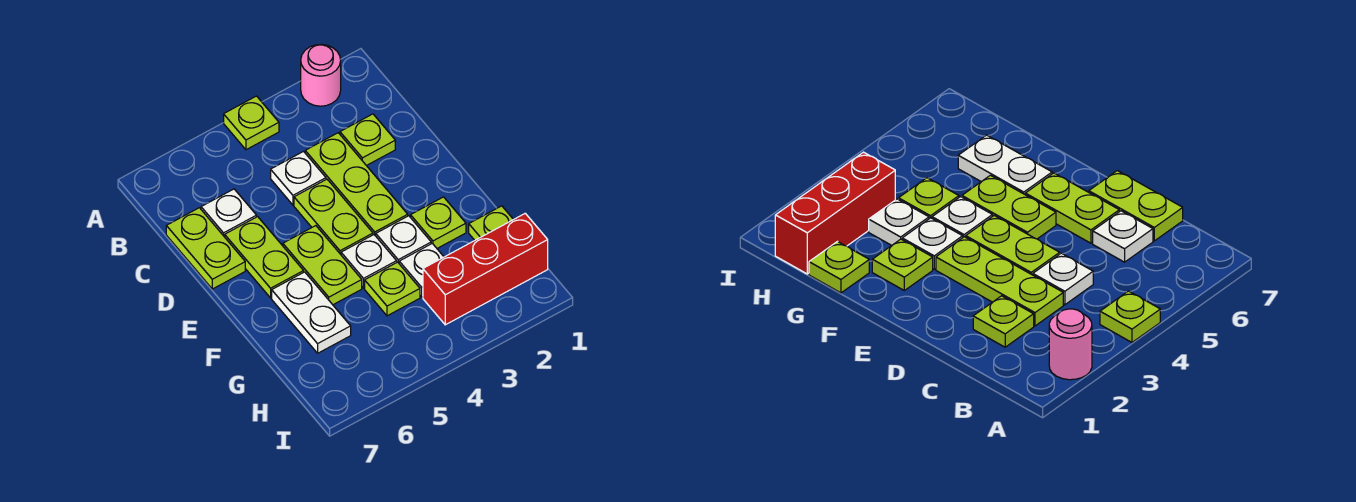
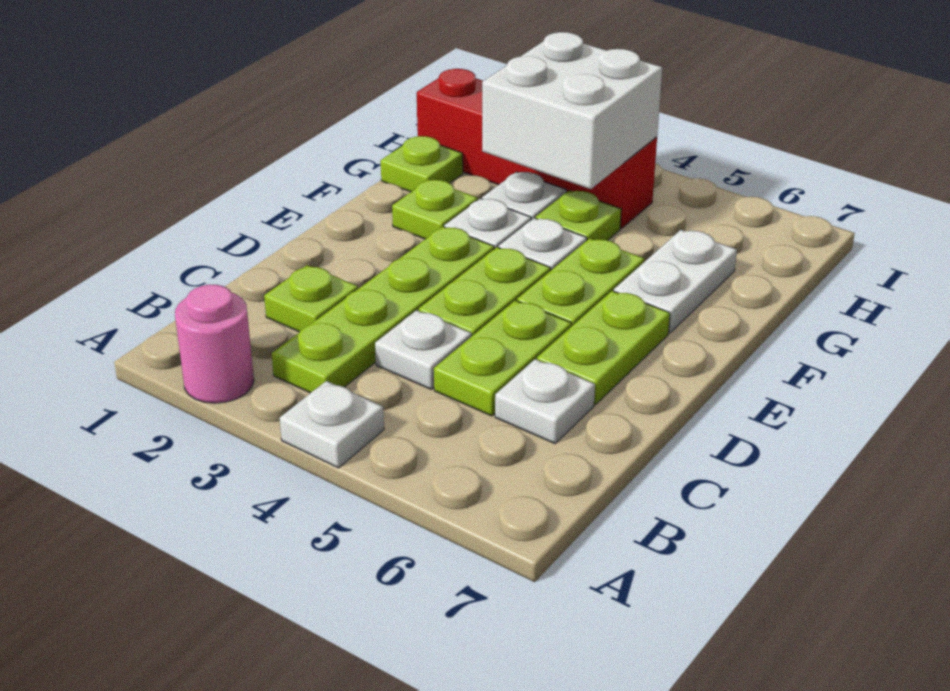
lime plate A4 level 1 -> white plate A4 level 1
lime plate C3:E3 level 1 -> lime plate B3:E3 level 1
lime plate C7:D7 level 1 -> lime plate C5:D5 level 1
none -> white brick G3:H4 level 2
red brick H1:H3 level 1 -> red brick H1:H4 level 1

